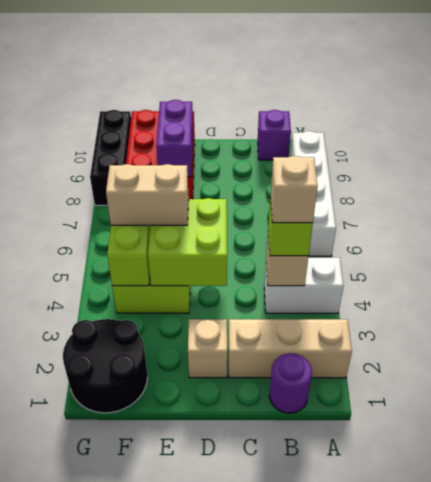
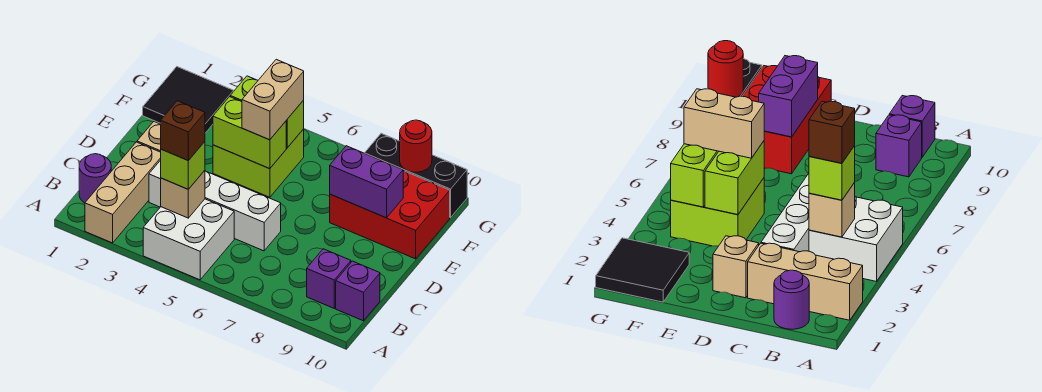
white brick A4:B4 level 1 -> white brick A4:B5 level 1
white brick A6:A9 level 1 -> white brick C3:C6 level 1
tan brick B4 level 4 -> brown brick B4 level 4
none -> purple brick B9 level 1
lime brick D4:E5 level 2 -> lime brick E4:E5 level 2
black round brick F1:G2 level 1 -> black tile F1:G2 level 1
none -> red round brick G9 level 2

